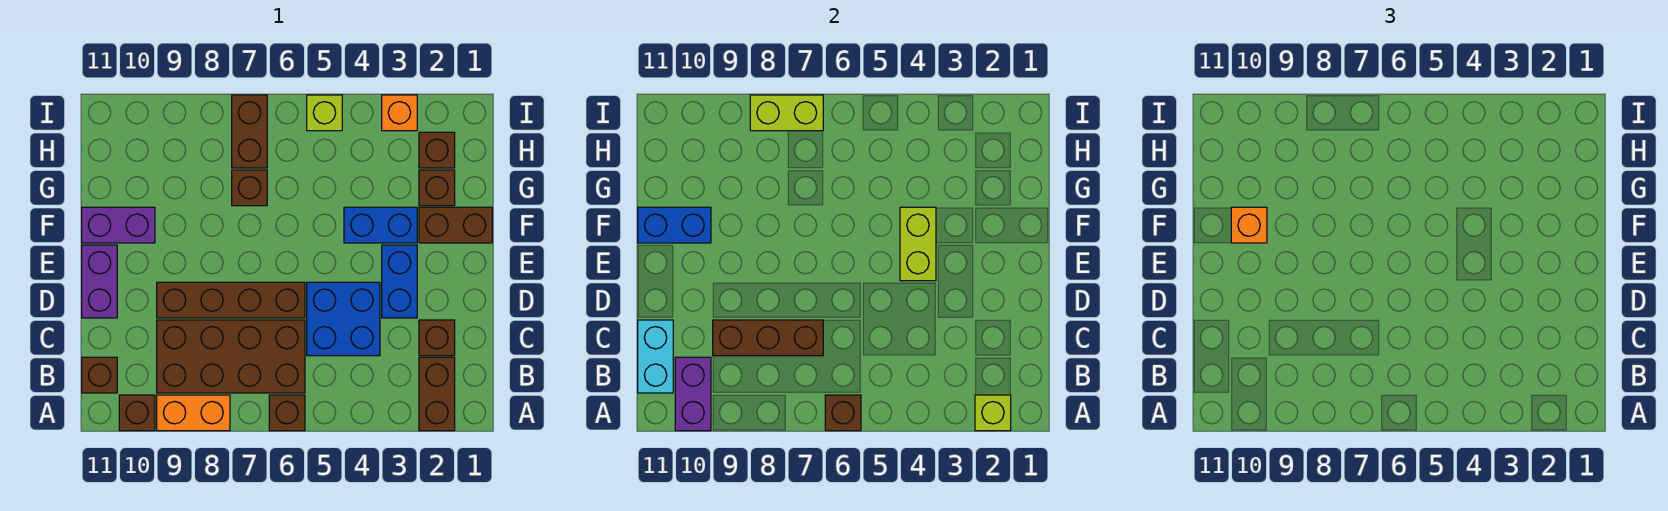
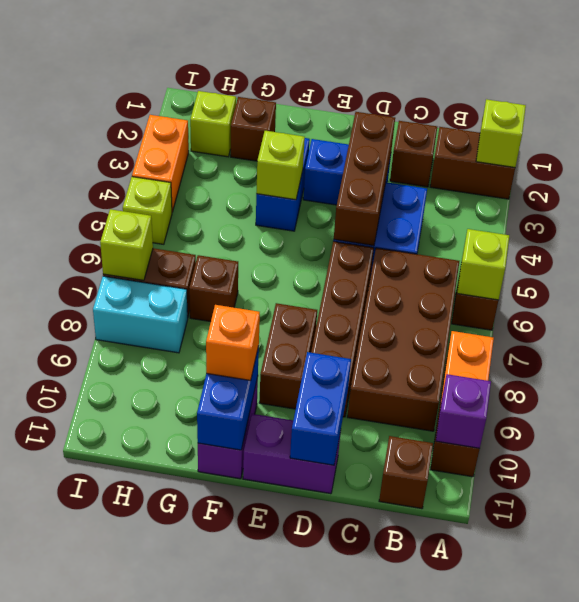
brown brick A6 level 2 -> lime brick A6 level 2
purple brick A10:B10 level 2 -> purple brick A10 level 2
cyan brick B11:C11 level 2 -> cyan brick H8:I8 level 1
brown brick C7:C9 level 2 -> brown brick D3:D5 level 2
none -> blue brick D10:D11 level 2
lime brick E4:F4 level 2 -> lime brick F4 level 2
brown brick F1:F2 level 1 -> brown brick E8:E9 level 1
brown brick H2 level 1 -> lime brick H2 level 1
orange brick I3 level 1 -> orange brick I3:I4 level 1
lime brick I7:I8 level 2 -> lime brick I7 level 2

